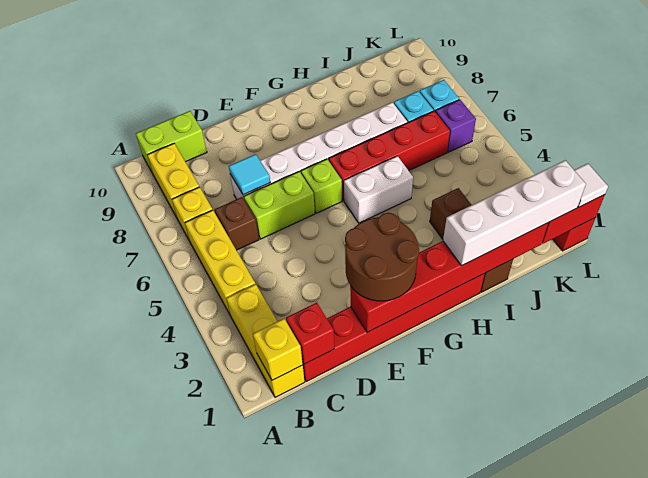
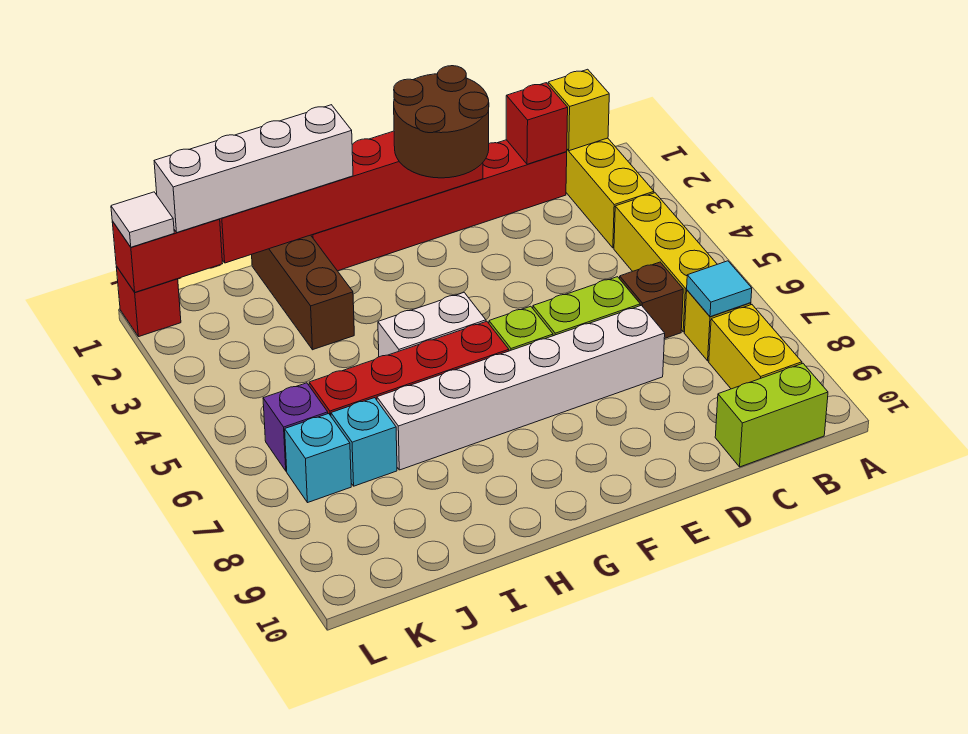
cyan tile D7 level 2 -> cyan tile B7 level 2

